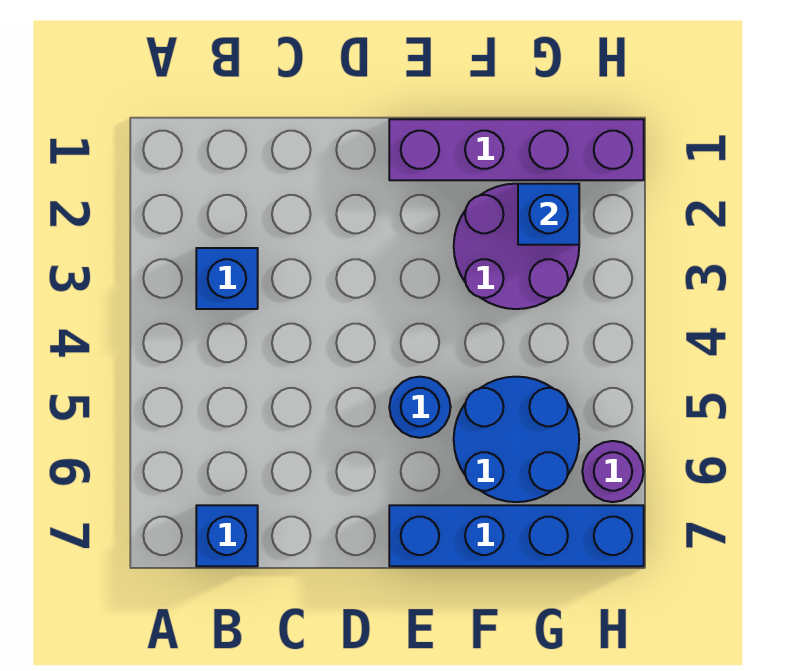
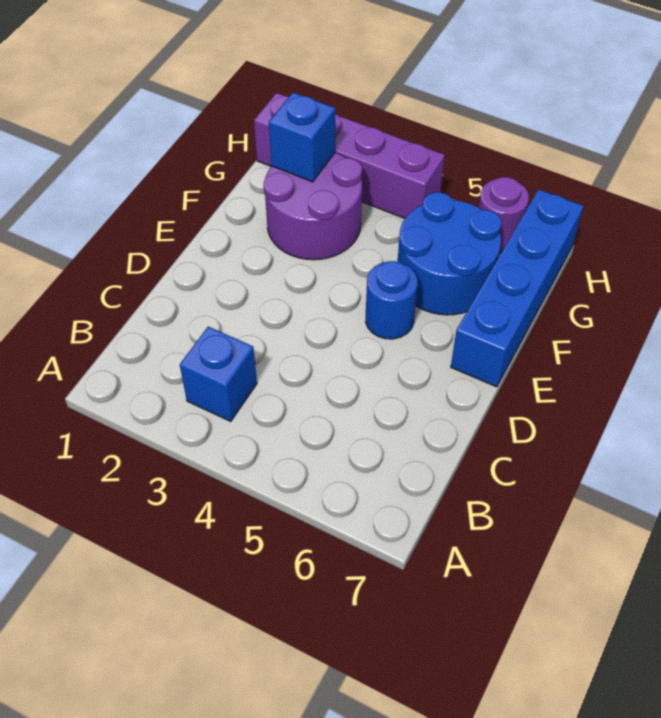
blue brick B7 level 1 -> none
purple brick E1:H1 level 1 -> purple brick H1:H4 level 1

